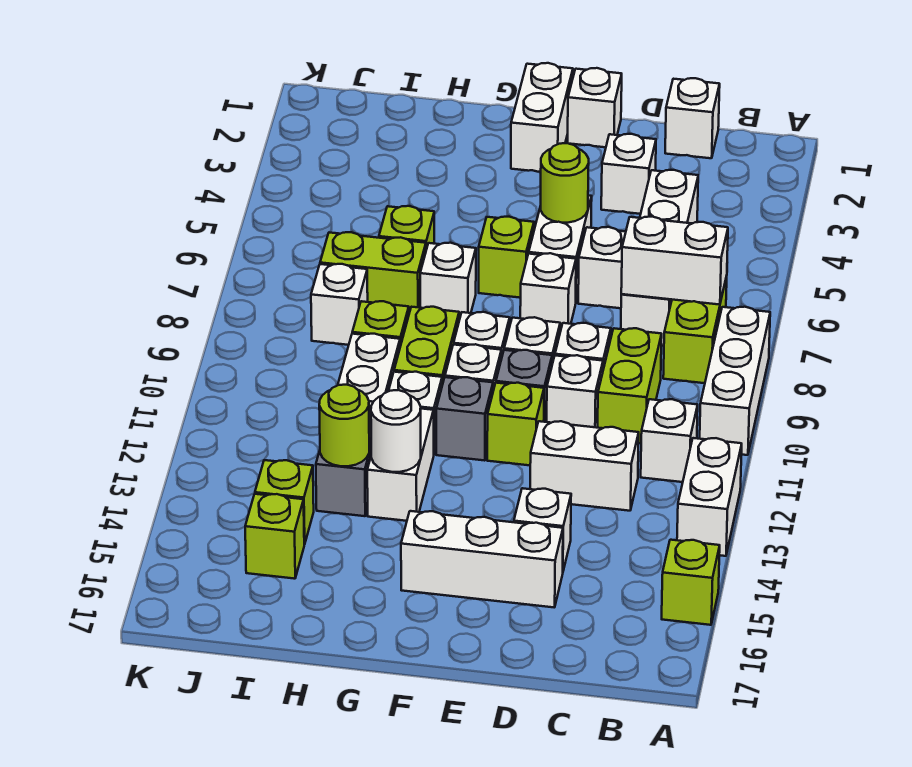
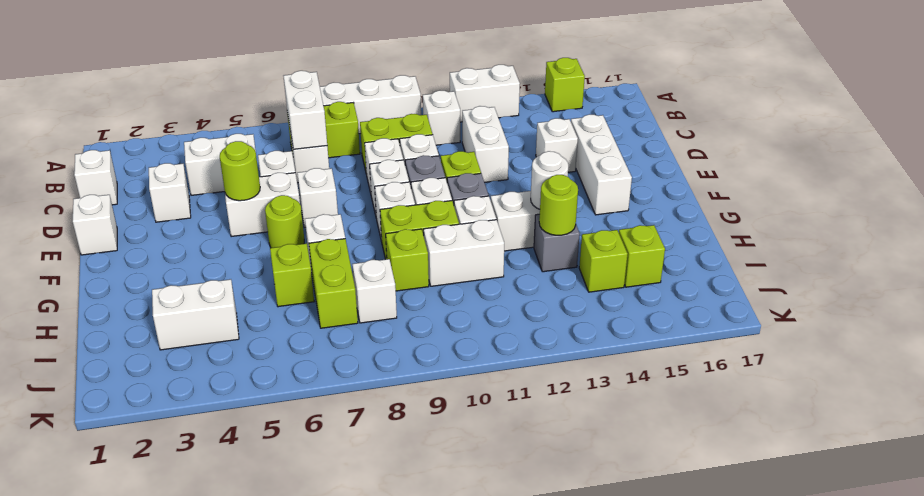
white brick F1:F2 level 1 -> white brick I3:I4 level 1
lime brick F6 level 1 -> lime round brick F6 level 1

